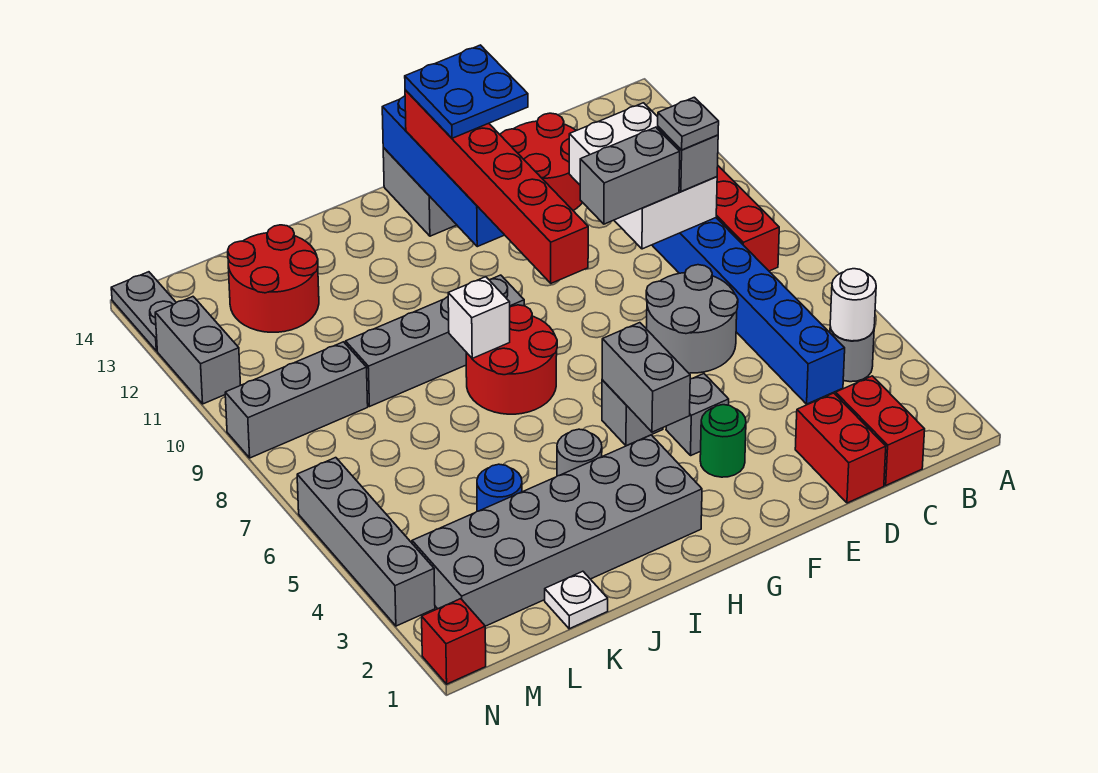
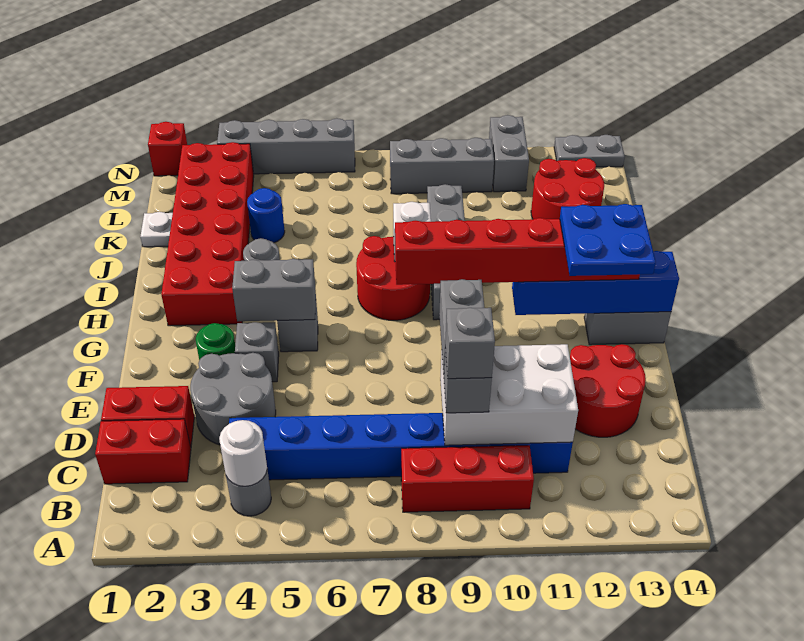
grey plate C9 level 4 -> grey brick C9 level 4
grey round brick D6:E7 level 1 -> grey round brick D3:E4 level 1
grey brick H2:M3 level 1 -> red brick H2:M3 level 1
grey brick L9:N9 level 1 -> grey brick M8:M10 level 1
grey brick N11:N12 level 1 -> grey brick M11:N11 level 1

